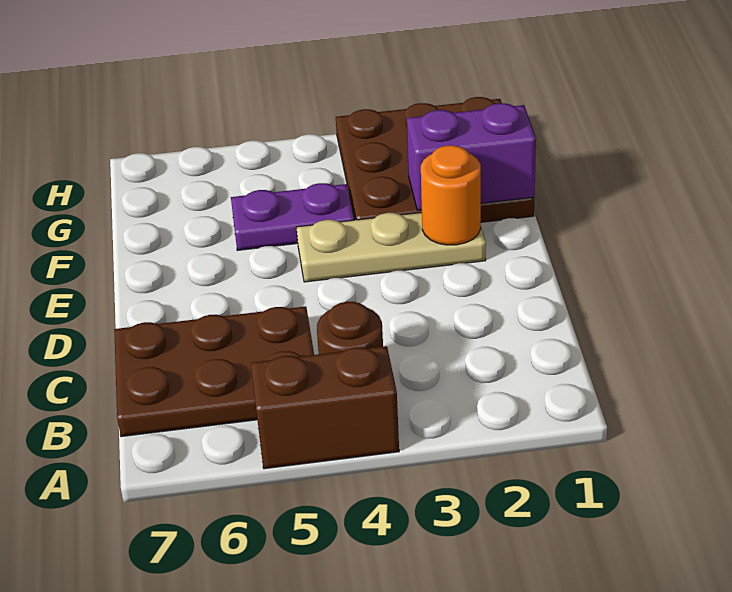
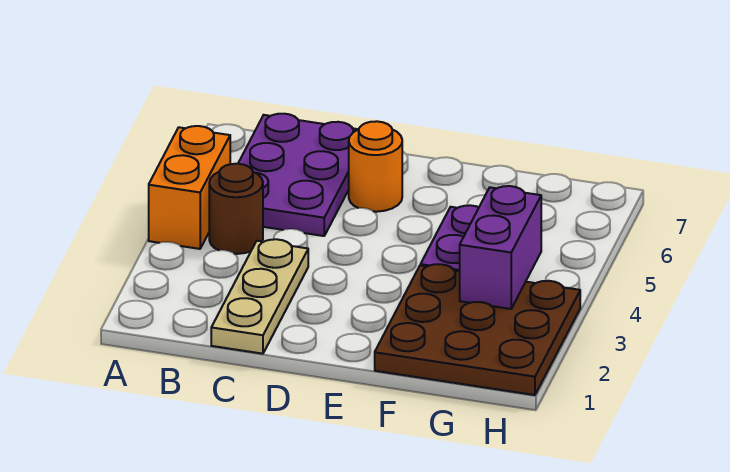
brown brick A4:A5 level 1 -> orange brick A4:A5 level 1
brown plate B5:C7 level 1 -> purple plate B5:C7 level 1
tan plate E2:E4 level 1 -> tan plate C1:C3 level 1
orange round brick E2 level 2 -> orange round brick D6 level 1
purple brick F1:F2 level 2 -> purple brick G3:G4 level 2

